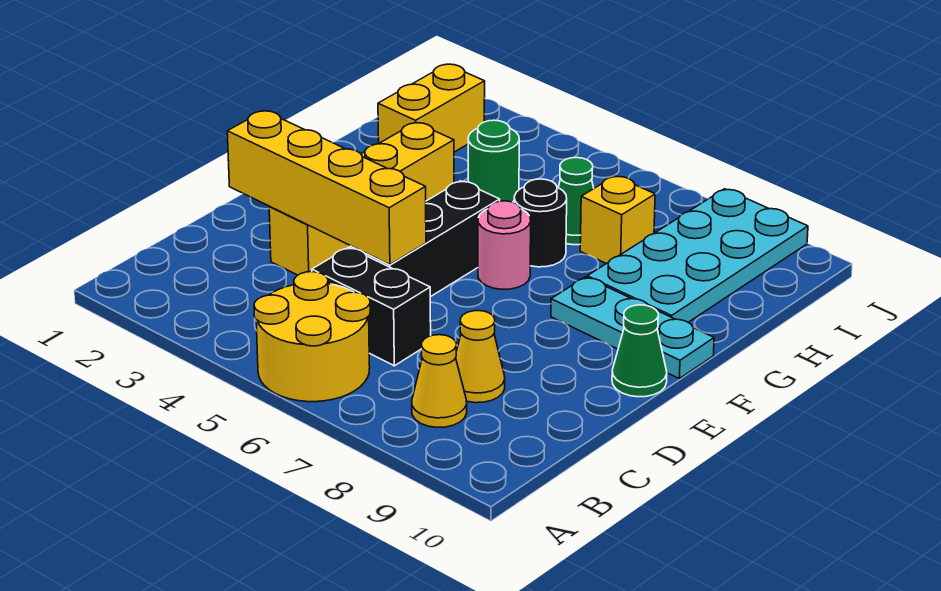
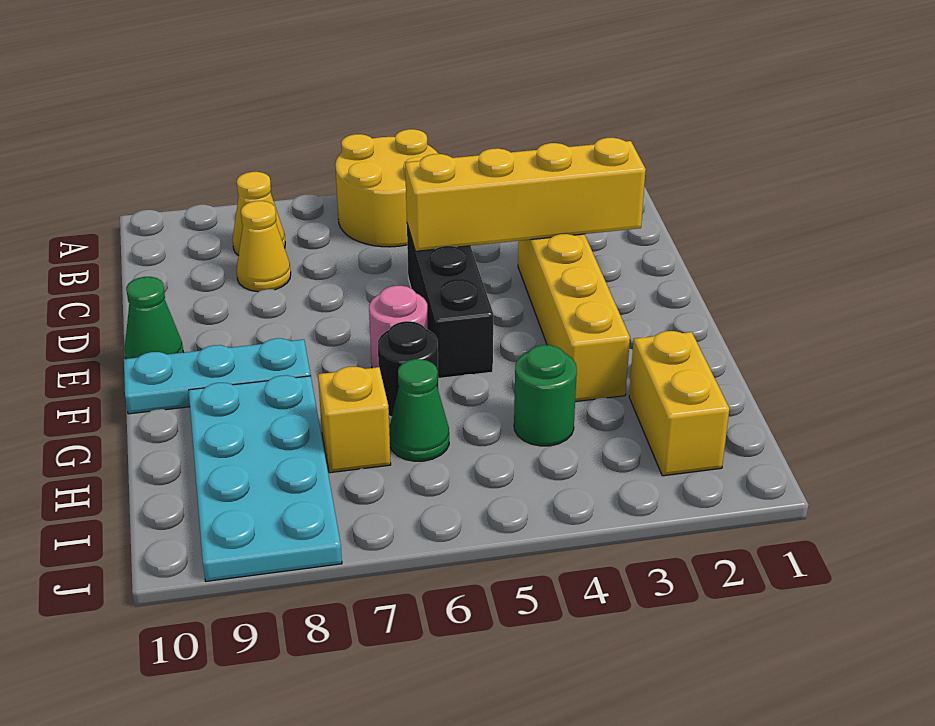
black brick C5:C6 level 1 -> none

